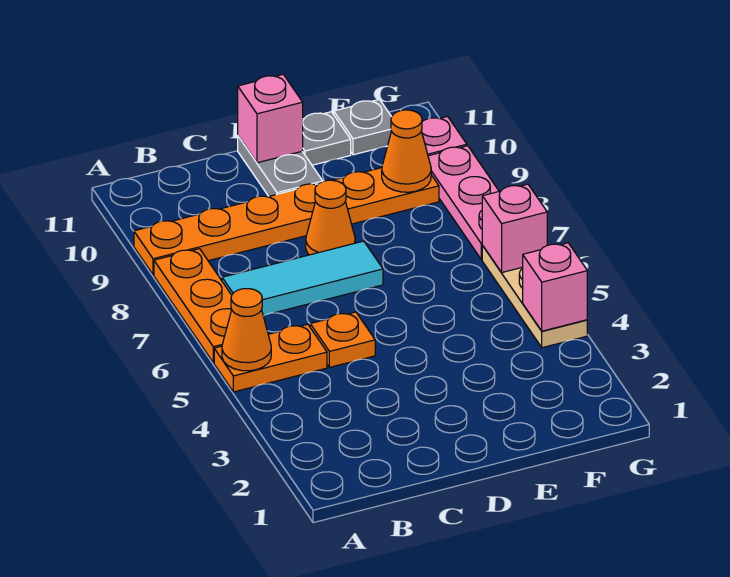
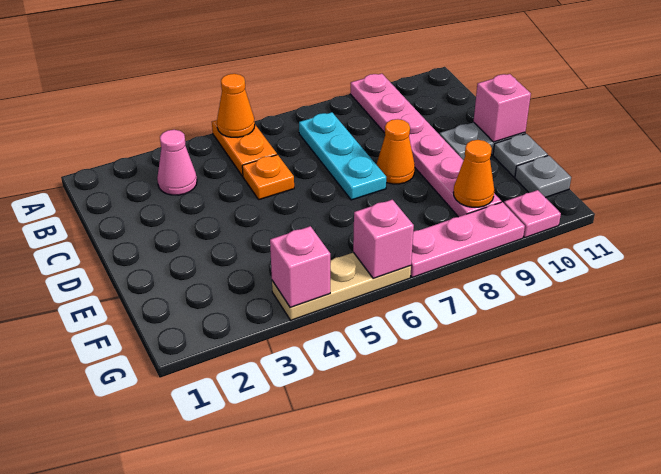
orange plate A6:A8 level 1 -> none
orange plate A9:F9 level 1 -> pink plate A9:F9 level 1
none -> pink cone B3 level 1
cyan tile B7:D7 level 1 -> cyan plate B7:D7 level 1

